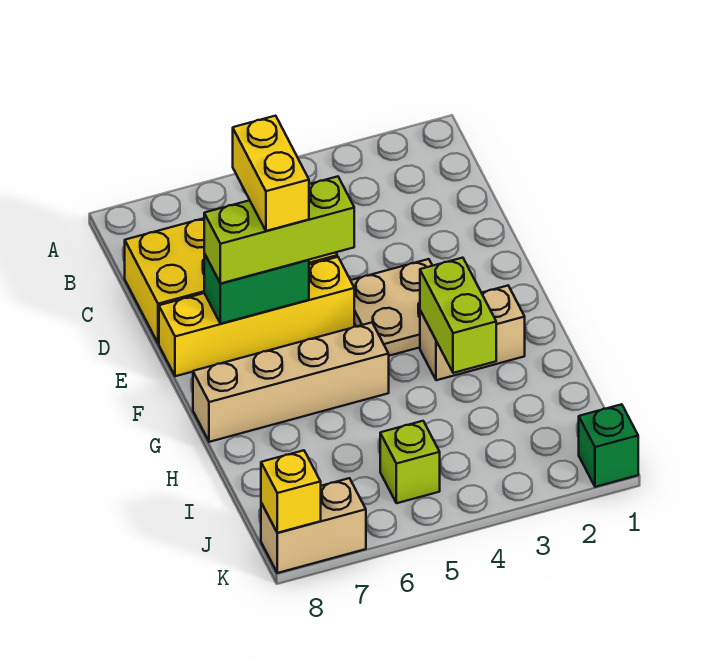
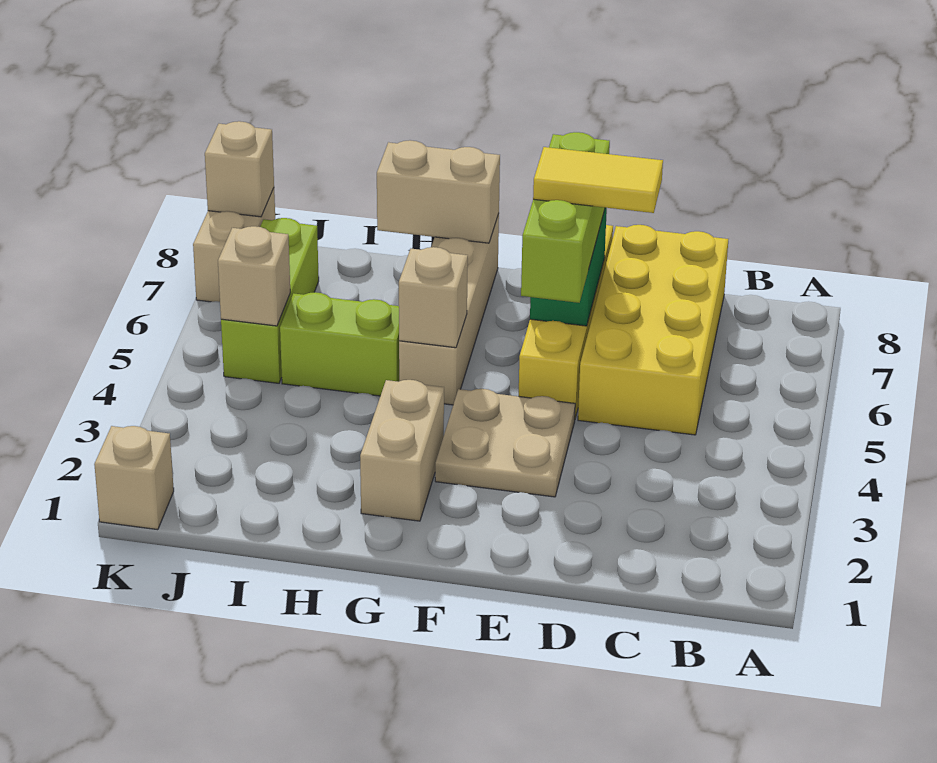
yellow brick D6:E6 level 4 -> yellow tile D6:E6 level 4
lime brick G3:H3 level 2 -> lime brick H5:I5 level 1
none -> tan brick G5 level 2
none -> tan brick G8:H8 level 2
lime brick J5 level 1 -> lime brick J5:J7 level 1
none -> tan brick J5 level 2
green brick K1 level 1 -> tan brick K1 level 1
yellow brick K8 level 2 -> tan brick K8 level 2

